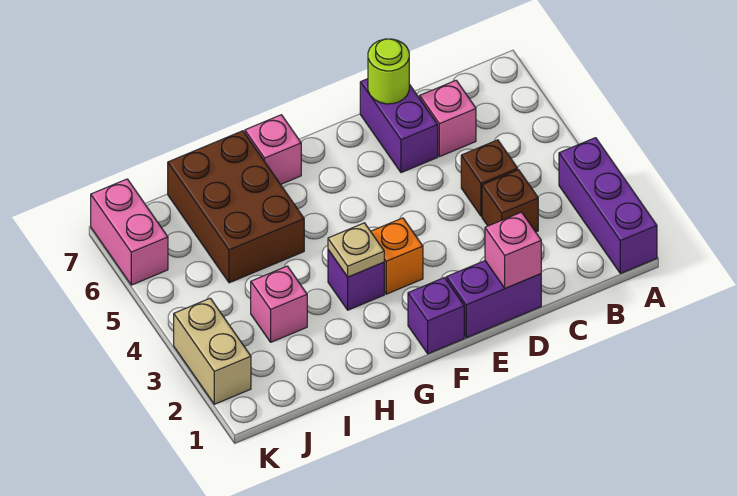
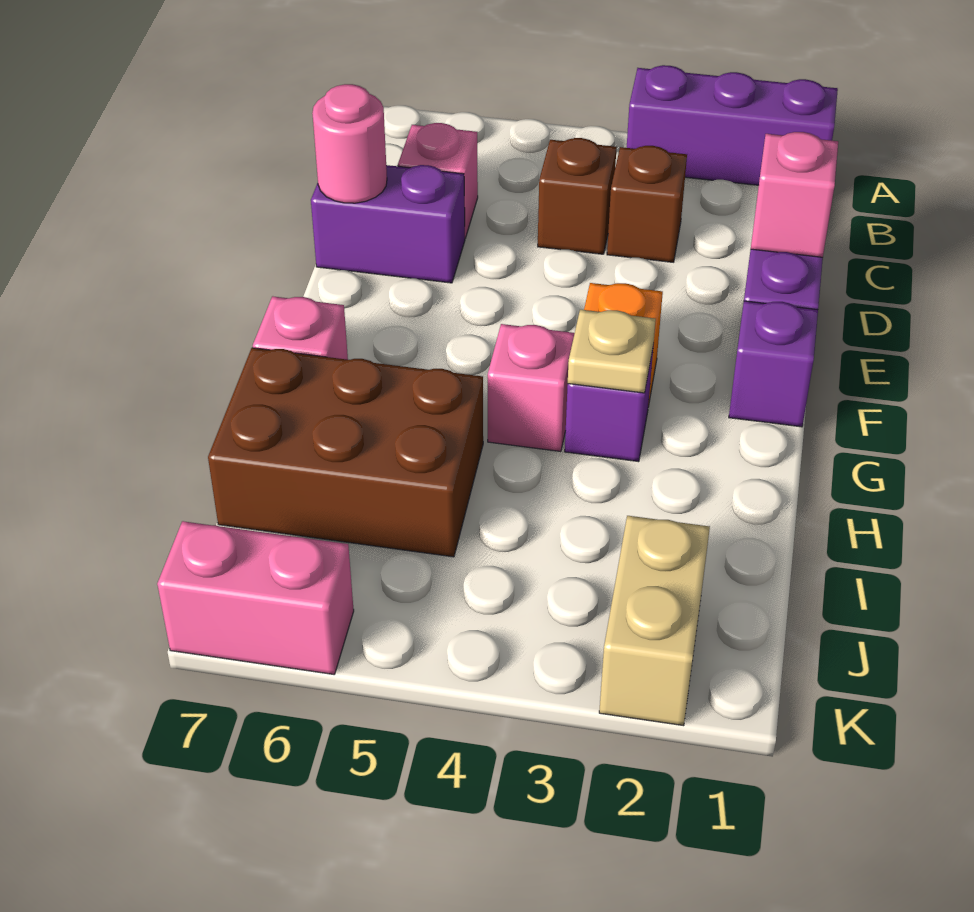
lime round brick D7 level 2 -> pink round brick D7 level 2
pink brick I3 level 1 -> pink brick G4 level 1
tan brick K2:K3 level 1 -> tan brick J2:K2 level 1

